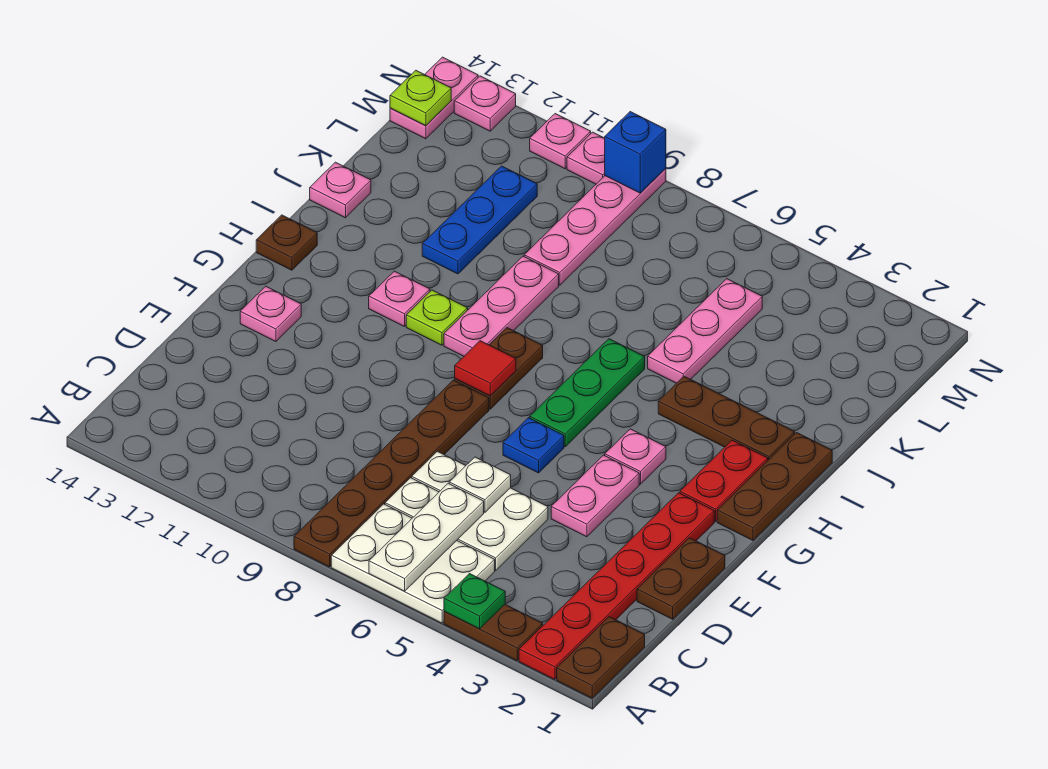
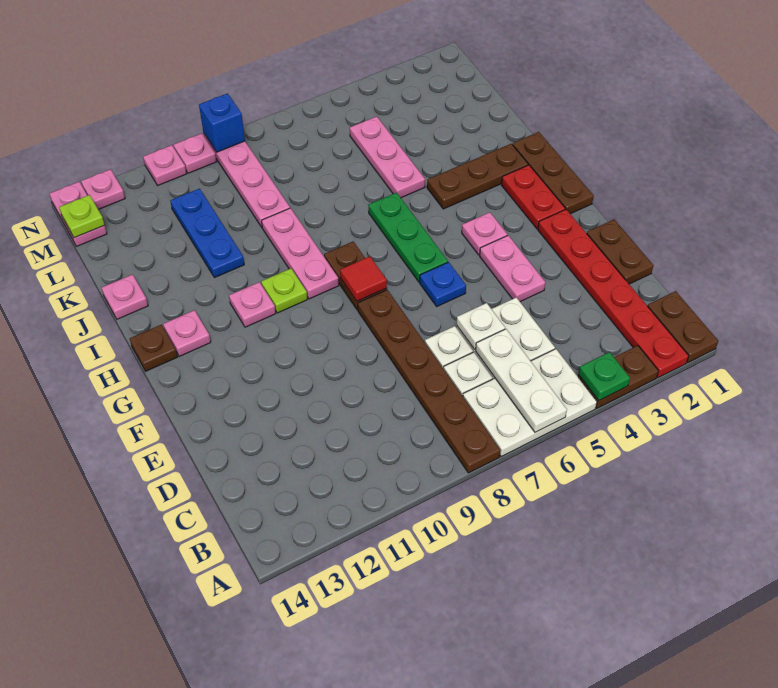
pink plate F13 level 1 -> pink plate H13 level 1

